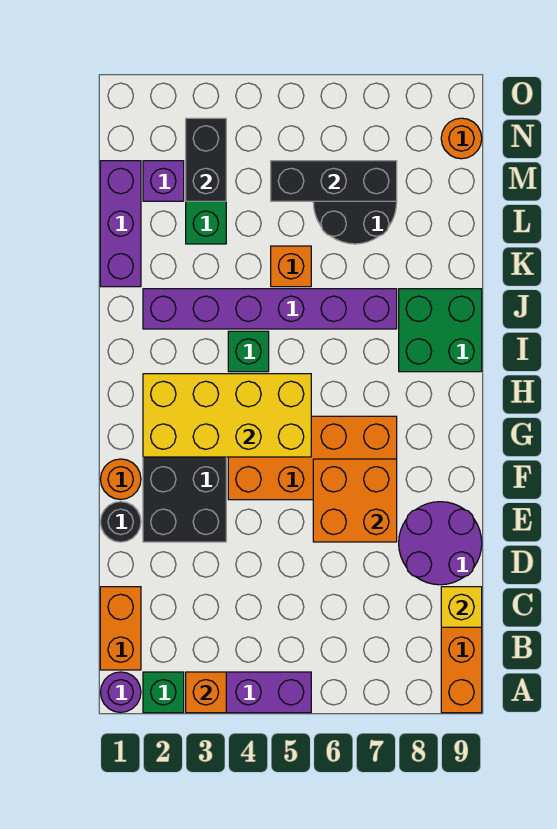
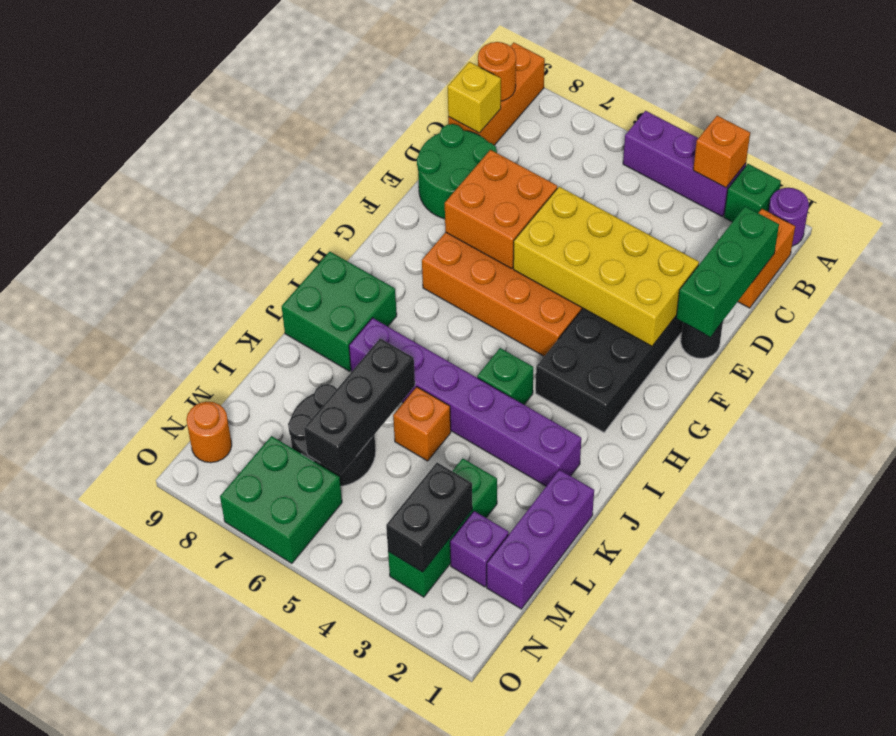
none -> green brick C1:E1 level 2
purple round brick D8:E9 level 1 -> green round brick D8:E9 level 1
orange round brick F1 level 1 -> orange round brick B9 level 2
yellow brick G2:H5 level 2 -> yellow brick E2:F5 level 2
black brick M5:M7 level 2 -> black brick K6:M6 level 2
none -> green brick N6:O7 level 1

